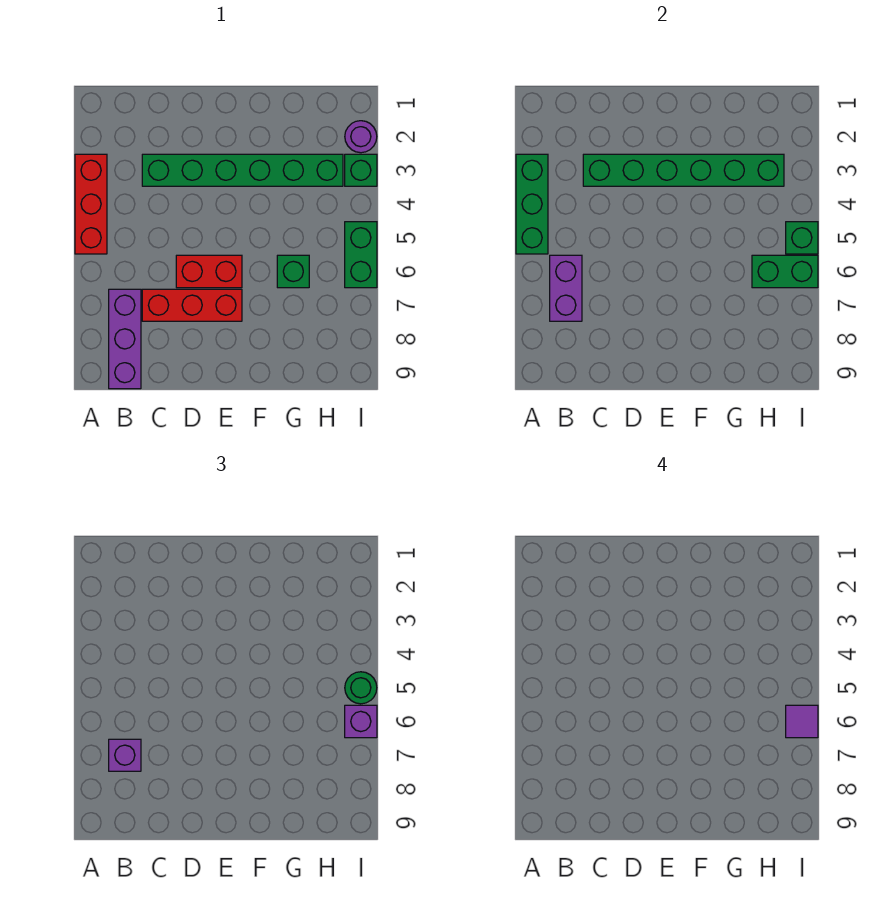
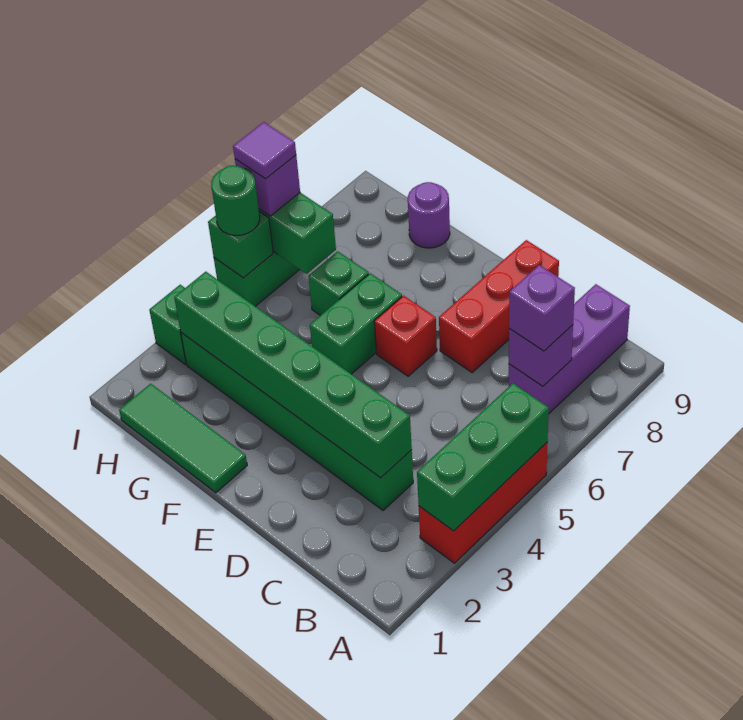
purple brick B6:B7 level 2 -> purple brick B7 level 2
red brick C7:E7 level 1 -> red brick D7:D9 level 1
red brick D6:E6 level 1 -> red brick E6 level 1
none -> green tile F1:H1 level 1
none -> green brick F5:F6 level 1
purple round brick I2 level 1 -> purple round brick G9 level 1

